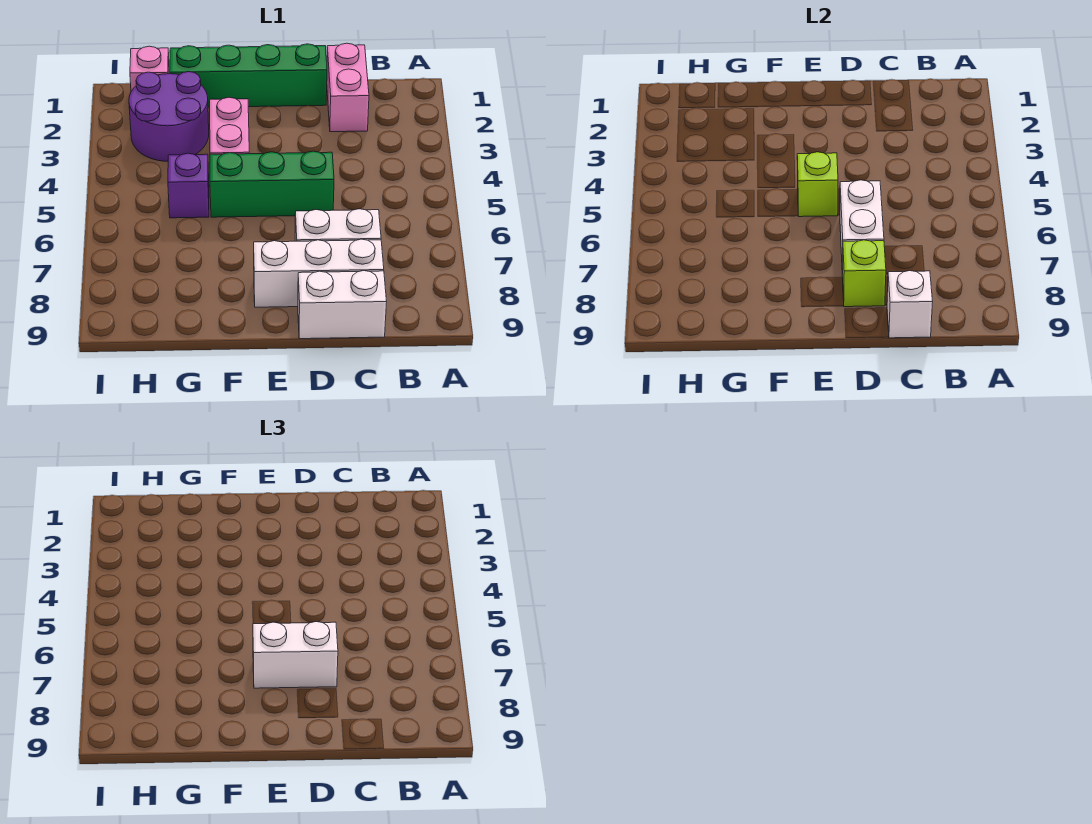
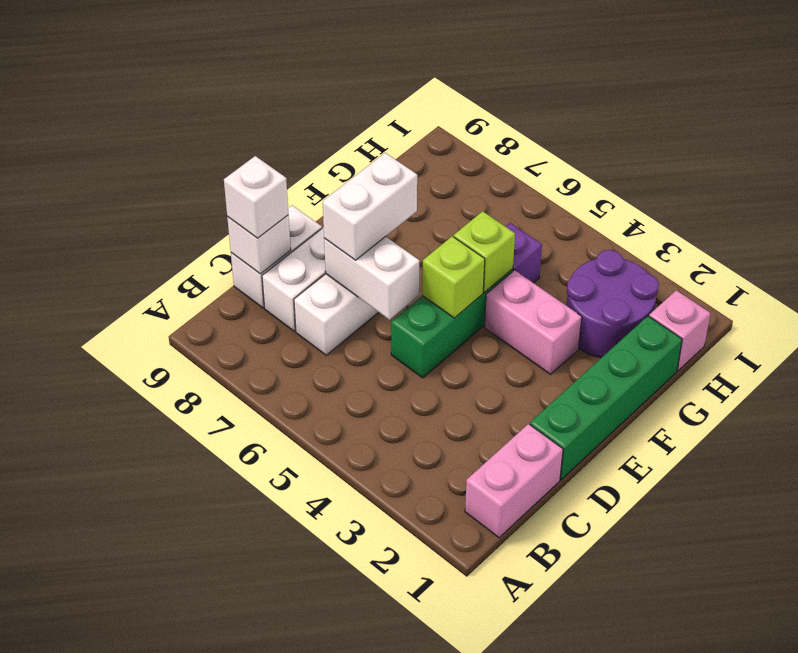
pink brick C1:C2 level 1 -> pink brick B1:C1 level 1
none -> white brick C9 level 3
lime brick D8 level 2 -> lime brick F5 level 2

